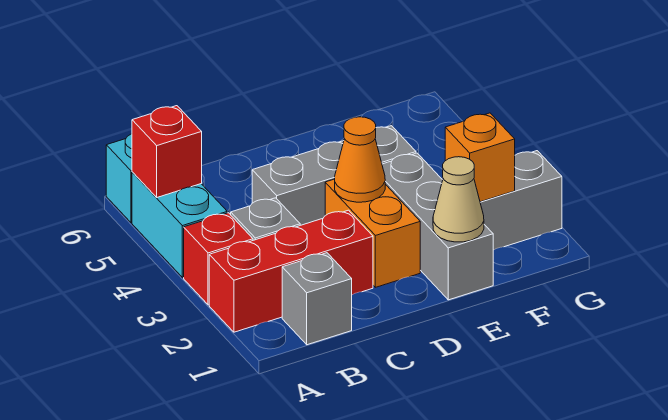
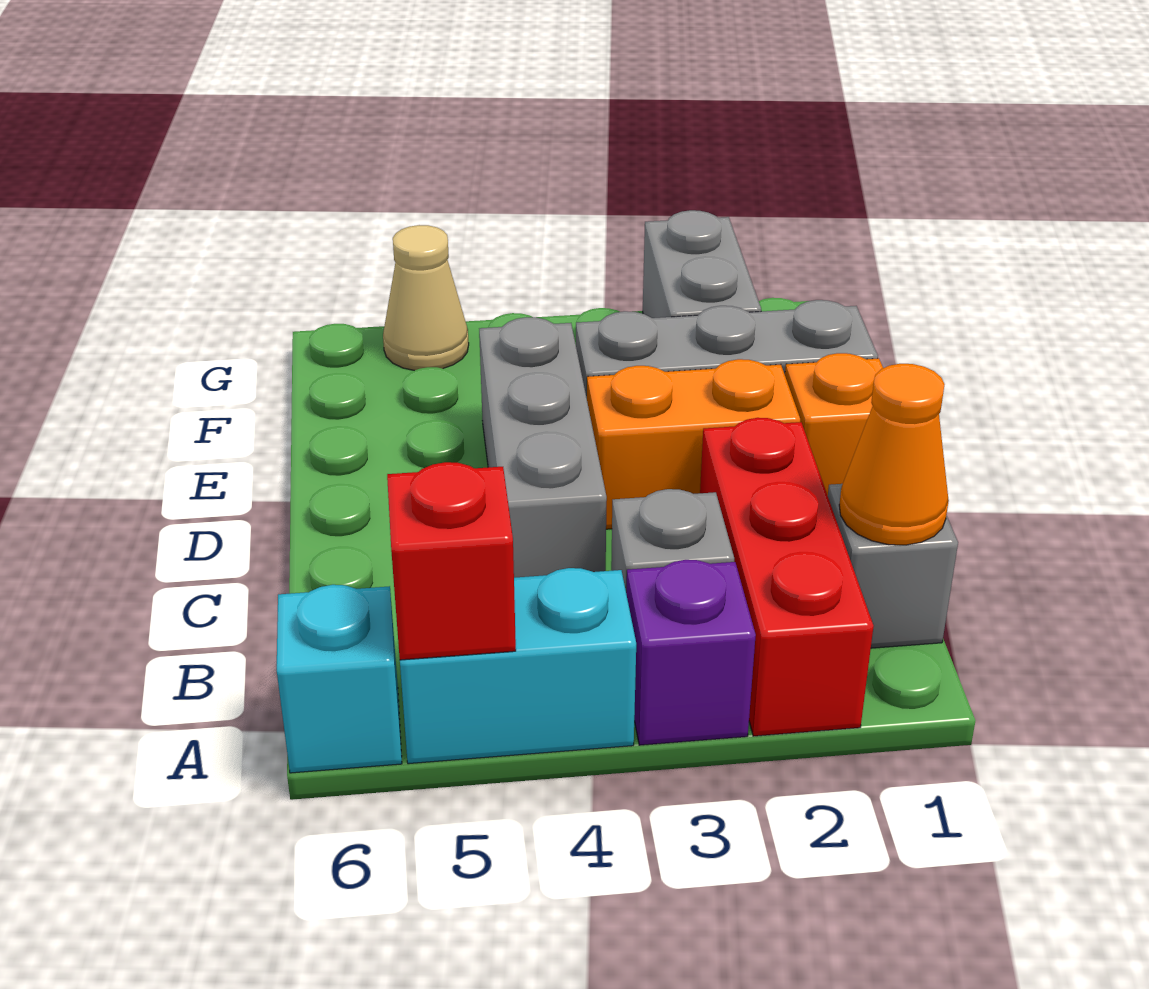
red brick A3 level 1 -> purple brick A3 level 1
orange cone D3 level 2 -> orange cone B1 level 2
tan cone E1 level 2 -> tan cone G5 level 1
orange brick F2 level 2 -> orange brick D1 level 1

